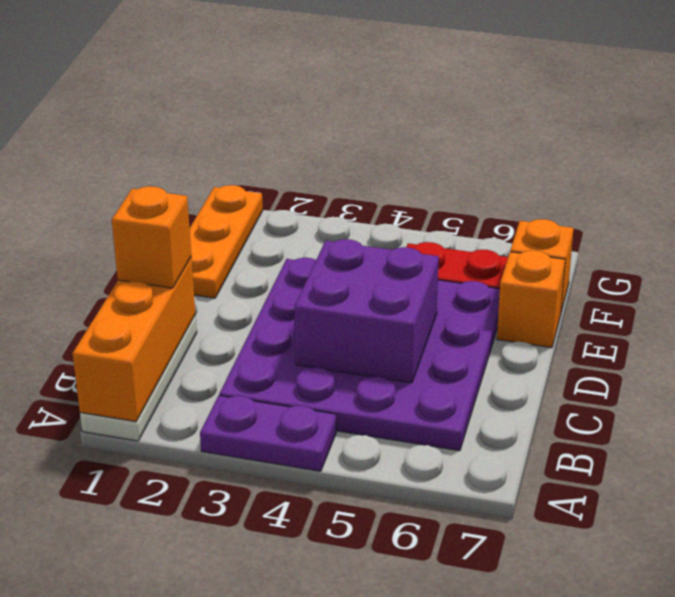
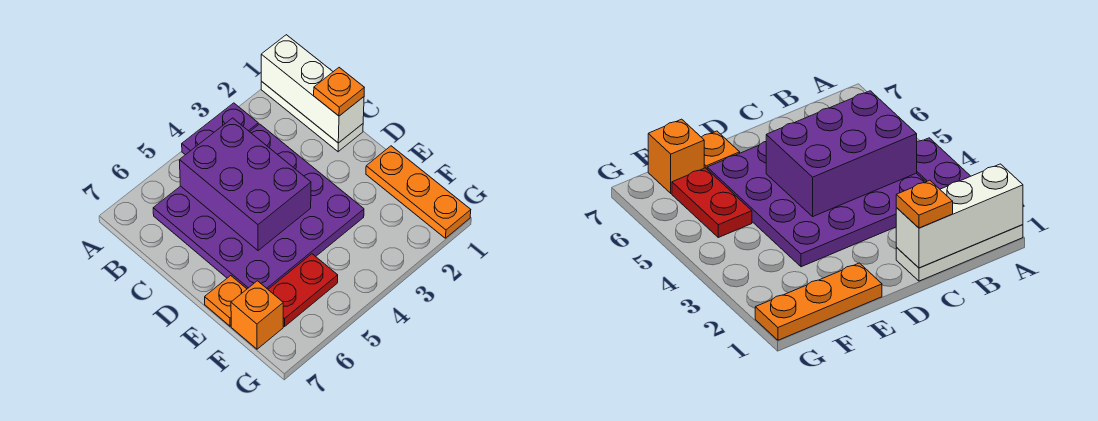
orange brick A1:C1 level 2 -> white brick A1:C1 level 2
orange brick C1 level 3 -> orange plate C1 level 3
purple brick C4:D5 level 2 -> purple brick B4:D5 level 2
orange brick E7 level 1 -> orange plate E7 level 1

